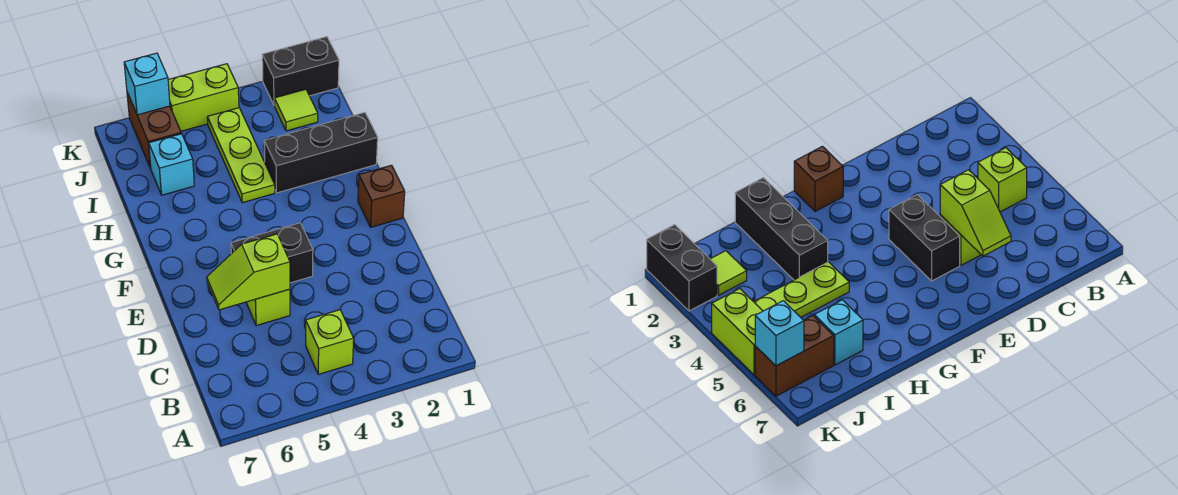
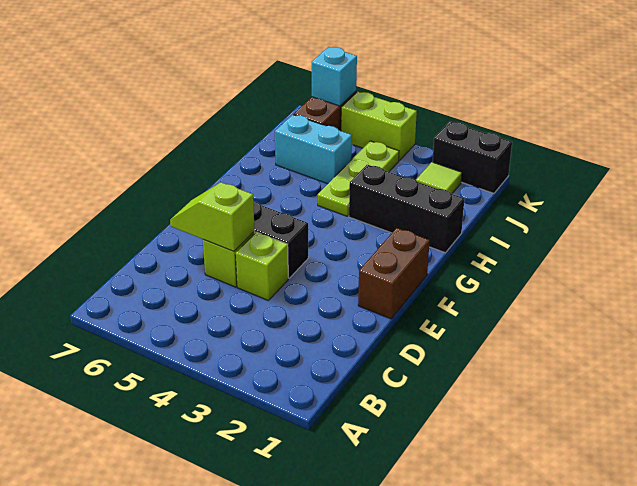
lime brick B4 level 1 -> lime brick D4 level 1
brown brick F1 level 1 -> brown brick E1:F1 level 1
cyan brick I6 level 1 -> cyan brick I5:I6 level 1

